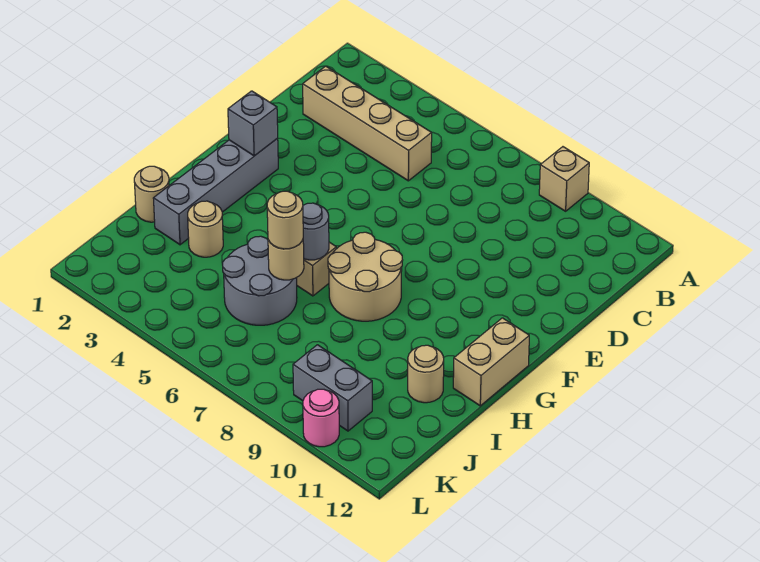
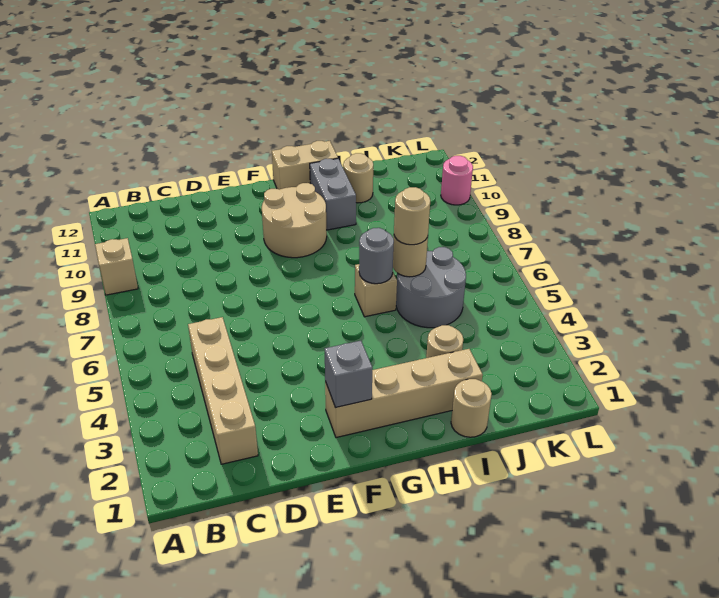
grey brick F2:I2 level 1 -> tan brick F2:I2 level 1
tan round brick G7:H8 level 1 -> tan round brick F9:G10 level 1
grey brick K9:K10 level 1 -> grey brick H10:H11 level 1

